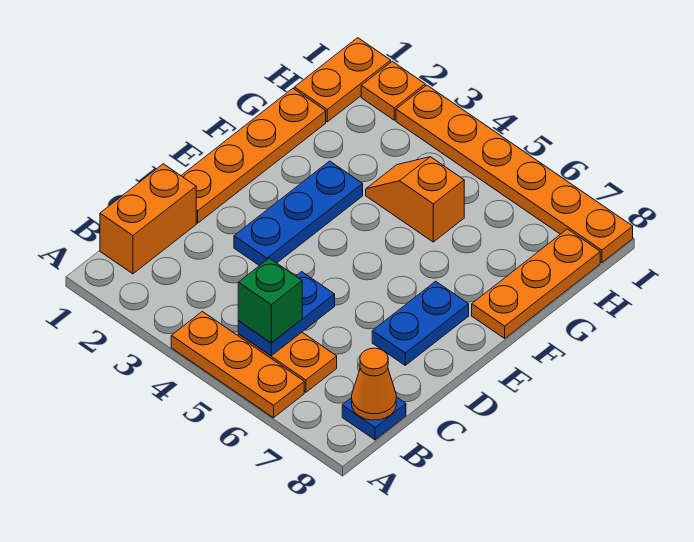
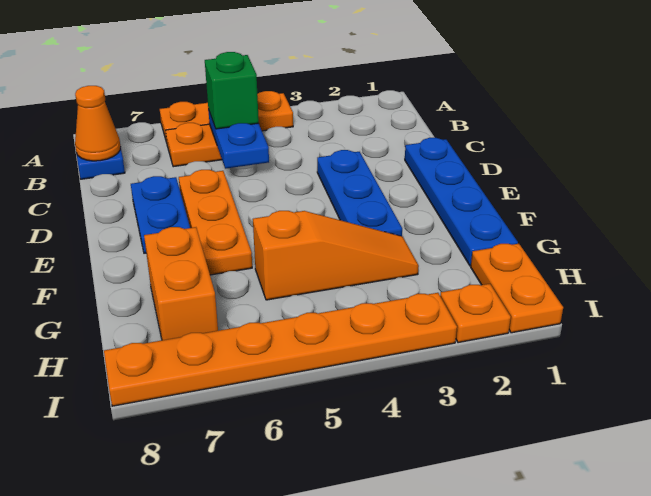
orange brick B1:C1 level 1 -> orange brick G7:H7 level 1
orange plate D1:G1 level 1 -> blue plate D1:G1 level 1
orange plate F8:H8 level 1 -> orange plate D6:F6 level 1
orange slope G4:G5 level 1 top 5 -> orange slope G3:G5 level 1 top 5

